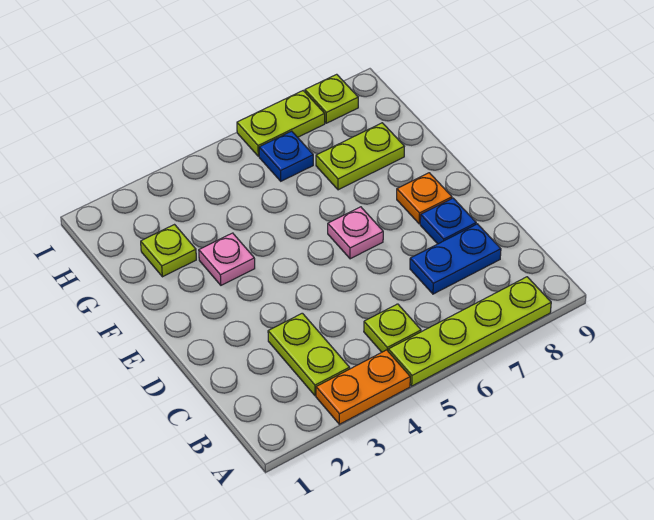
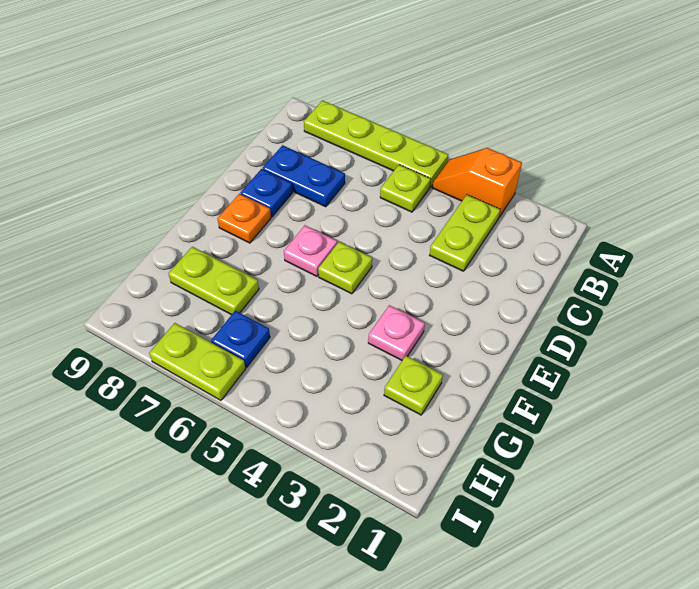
orange plate A3:A4 level 1 -> orange slope A3:A4 level 1 top 3
lime plate I8 level 1 -> lime plate E5 level 1

